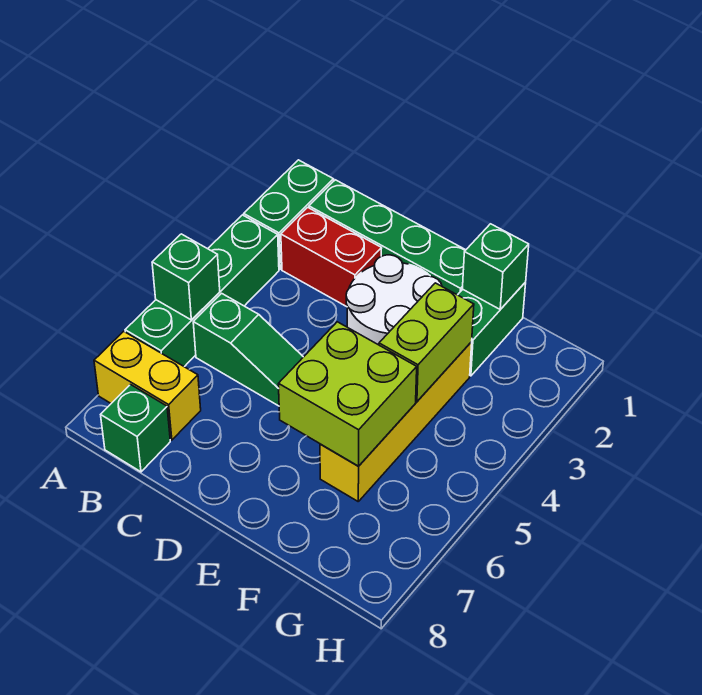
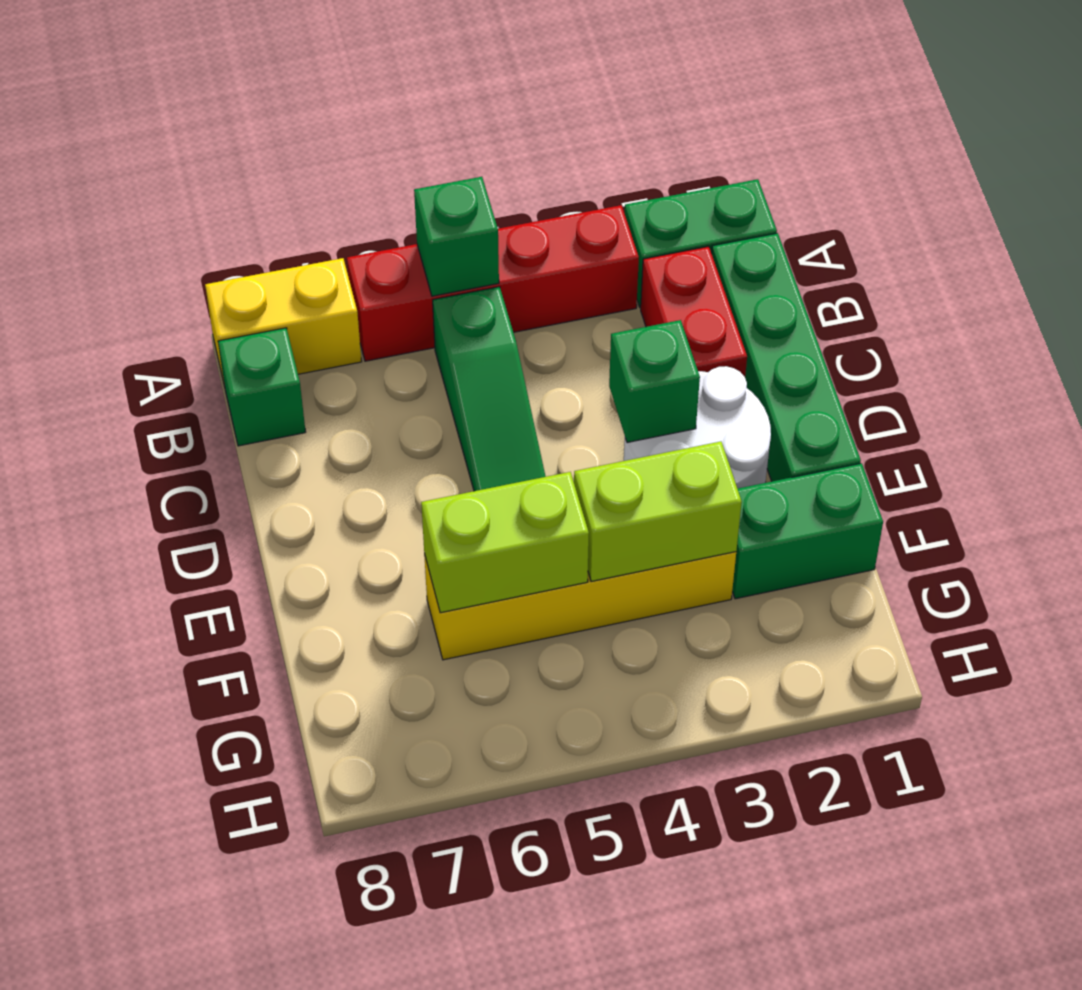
green brick A3:A6 level 1 -> red brick A3:A6 level 1
yellow brick A7:B7 level 1 -> yellow brick A7:A8 level 1
lime brick E5:F6 level 2 -> lime brick F5:F6 level 2
green brick F1 level 2 -> green brick D3 level 2

